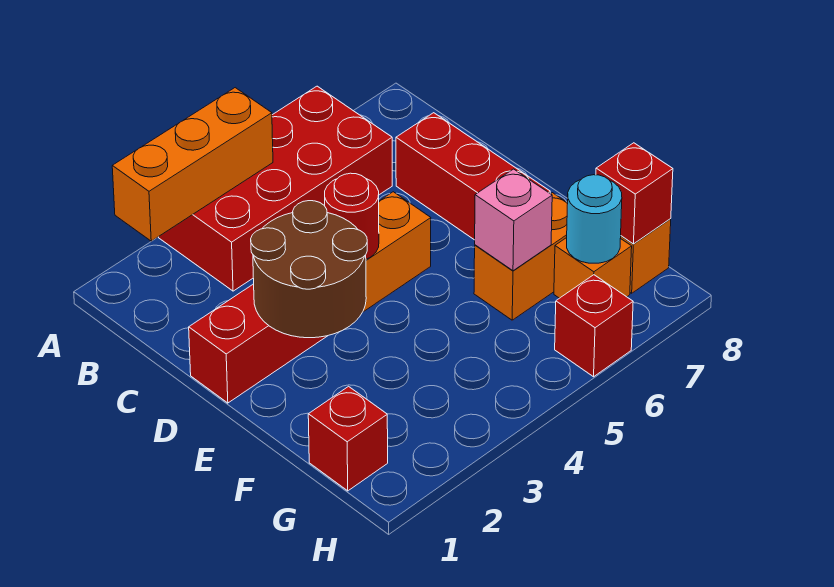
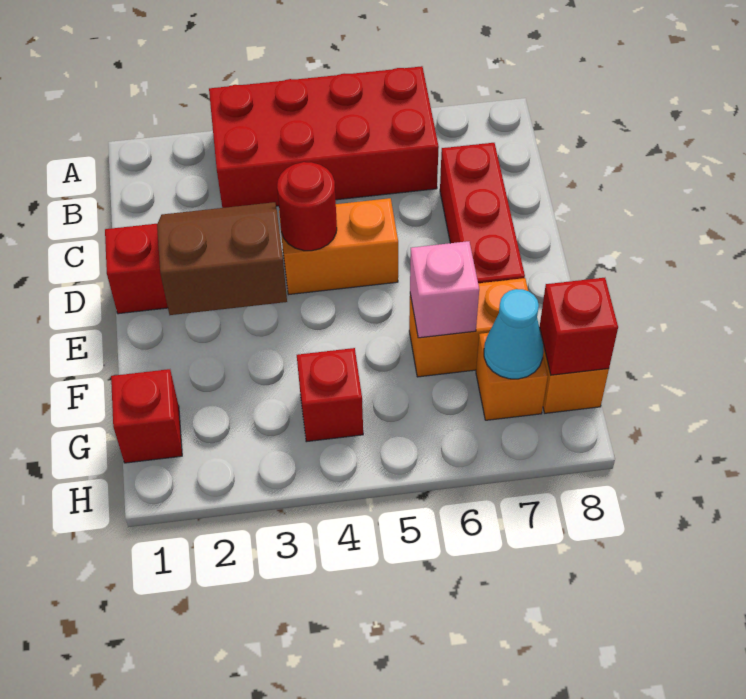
orange brick A2:A4 level 2 -> none
brown round brick D2:E3 level 2 -> brown slope D2:E3 level 2 top E
cyan round brick G7 level 2 -> cyan cone G7 level 2
red brick H6 level 1 -> red brick G4 level 1

